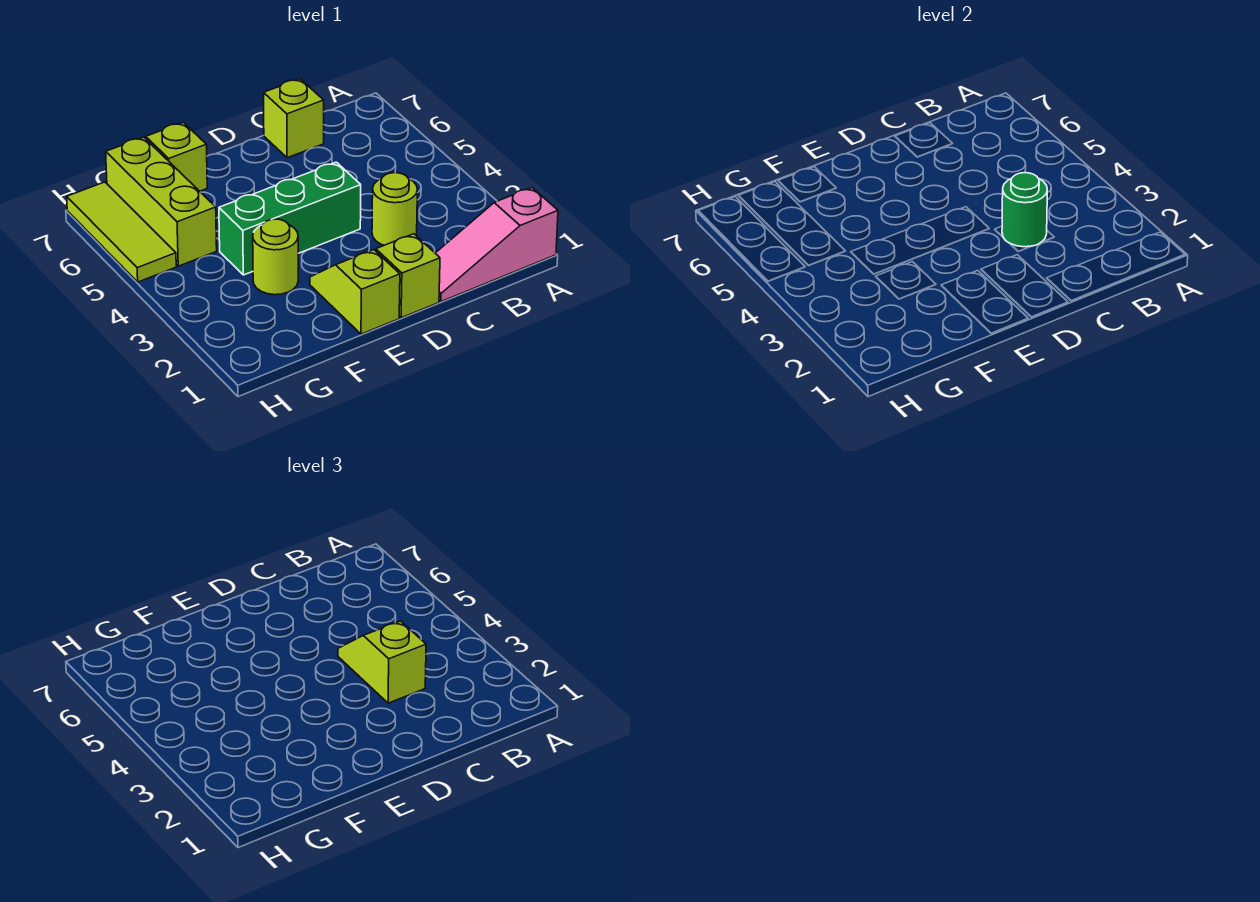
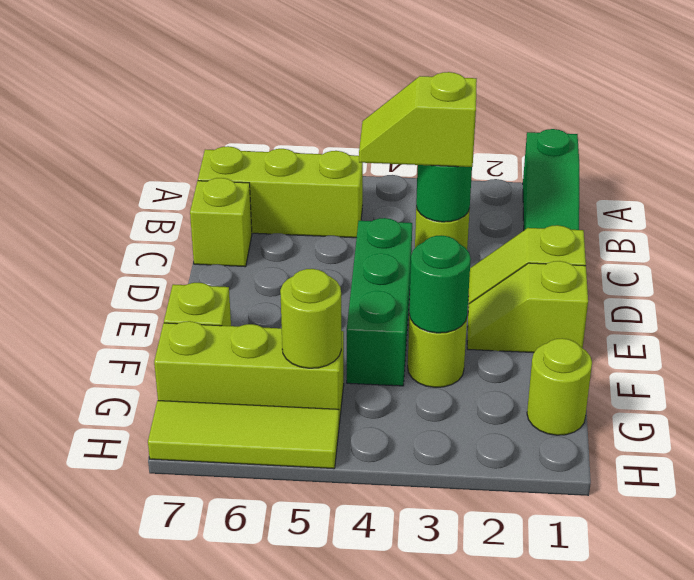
pink slope A1:C1 level 1 top A -> green slope A1:C1 level 1 top A
none -> lime brick B5:B7 level 1
none -> green round brick F3 level 2
none -> lime round brick G1 level 1
none -> lime round brick G5 level 2

